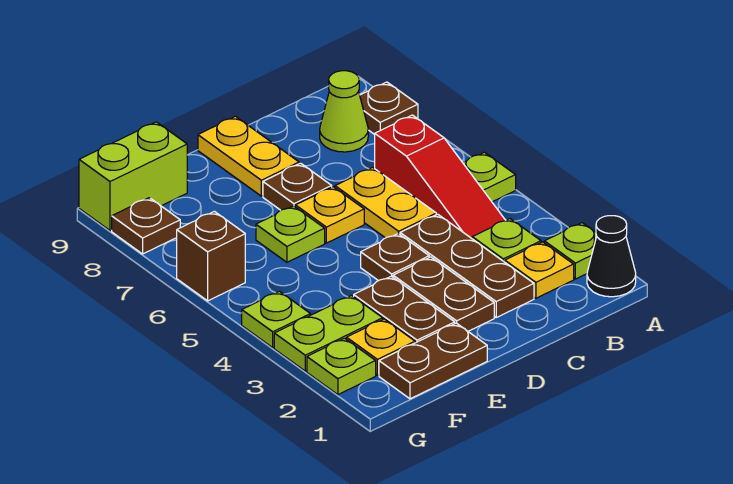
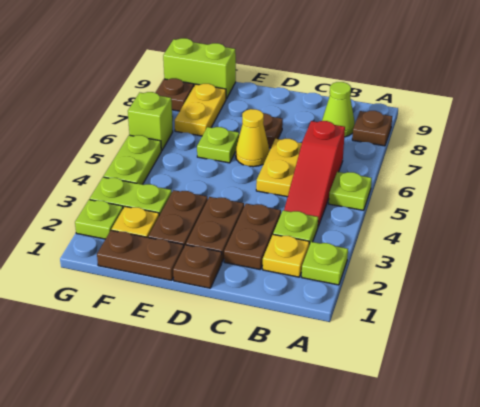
black cone A1 level 1 -> none
brown plate C2:C4 level 1 -> brown plate C2:C3 level 1
brown plate D4 level 1 -> brown plate D1 level 1
yellow plate D6 level 1 -> yellow cone D6 level 1
yellow plate D8:D9 level 1 -> yellow plate F7:F8 level 1
lime plate G4 level 1 -> lime plate G4:G5 level 1
brown brick G6 level 1 -> lime brick G6 level 1

